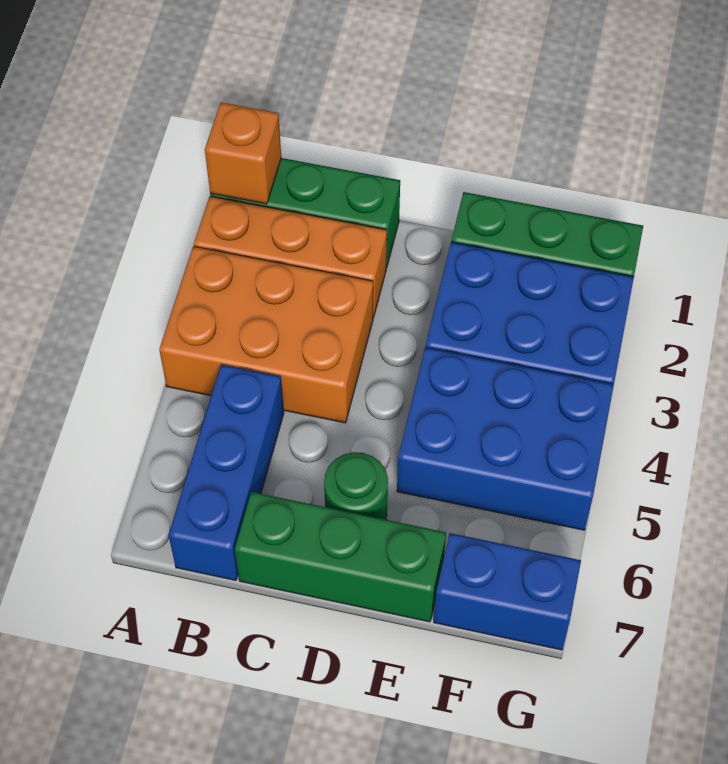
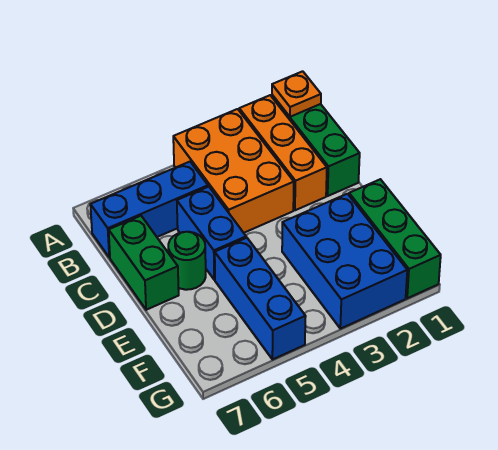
orange brick A1 level 2 -> orange plate A1 level 2
green brick C7:E7 level 1 -> green brick C7:D7 level 1
blue brick E4:G5 level 1 -> blue brick E5:G5 level 1
blue brick F7:G7 level 1 -> blue brick C5:D5 level 1

